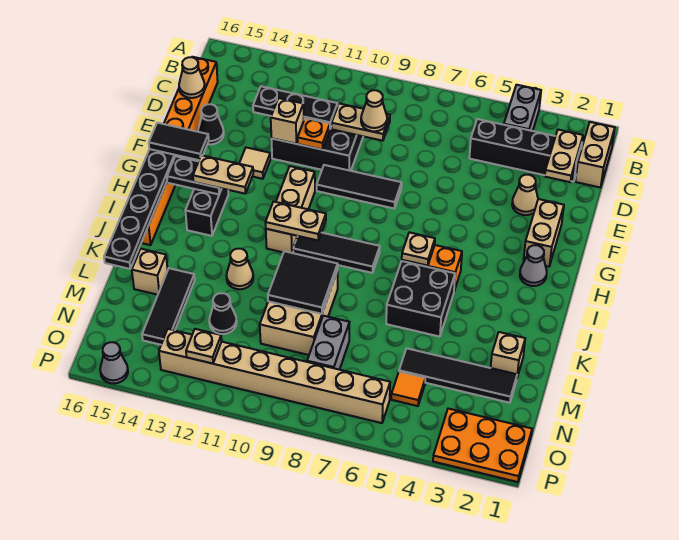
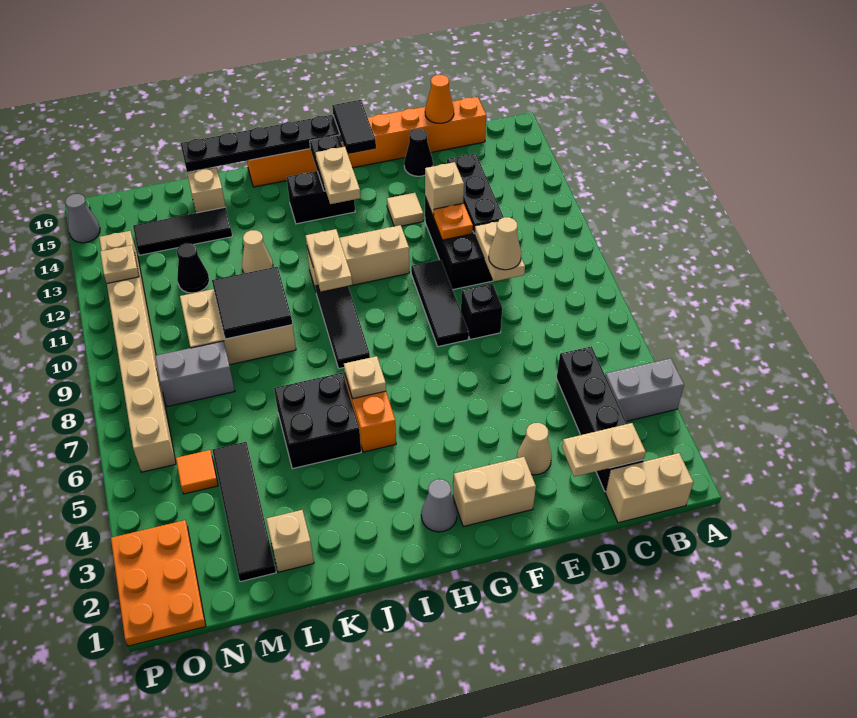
tan cone D16 level 2 -> orange cone D16 level 2
none -> black brick E8 level 1

